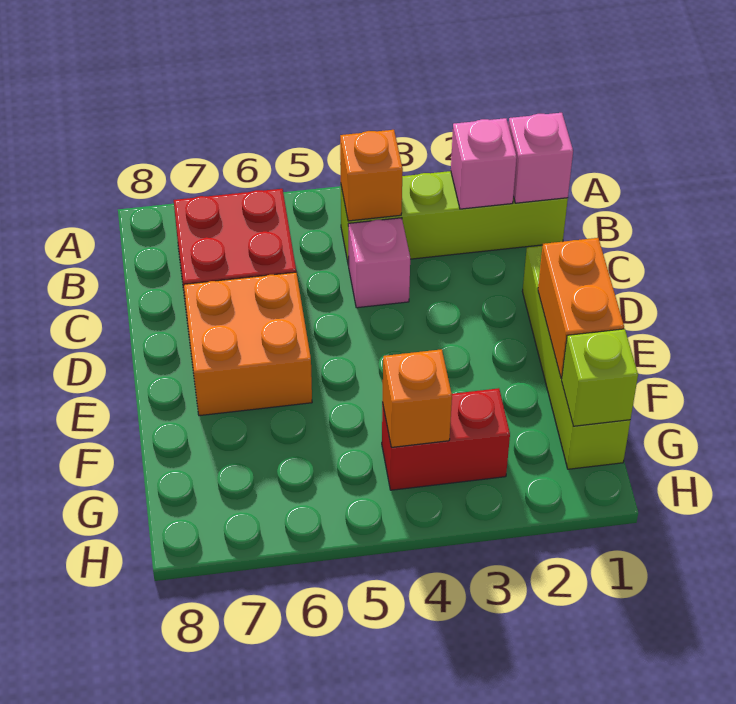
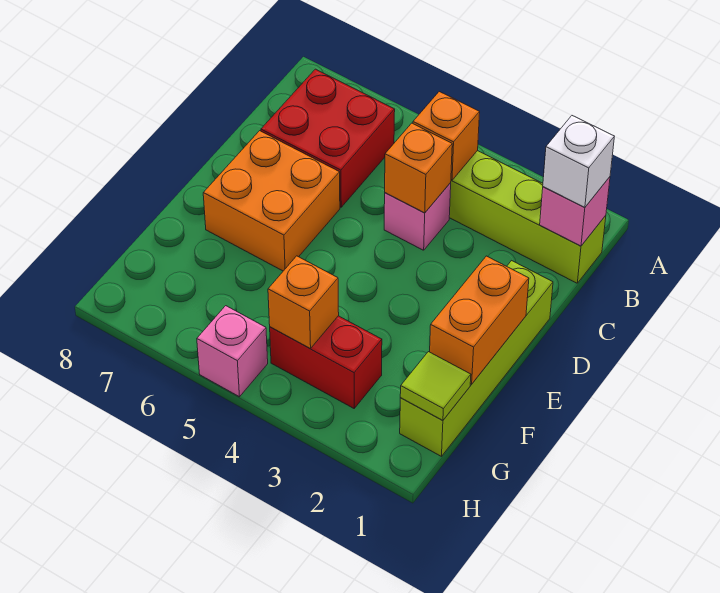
none -> white brick B1 level 3
pink brick B2 level 2 -> pink brick H5 level 1
none -> orange brick C4 level 2
lime brick G1 level 2 -> lime tile G1 level 2

